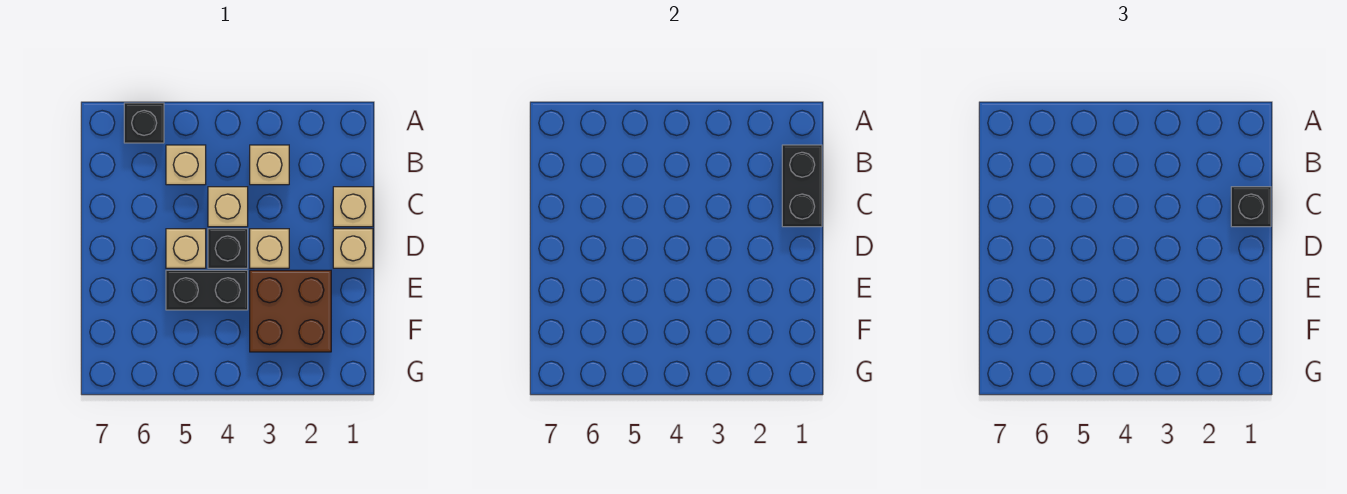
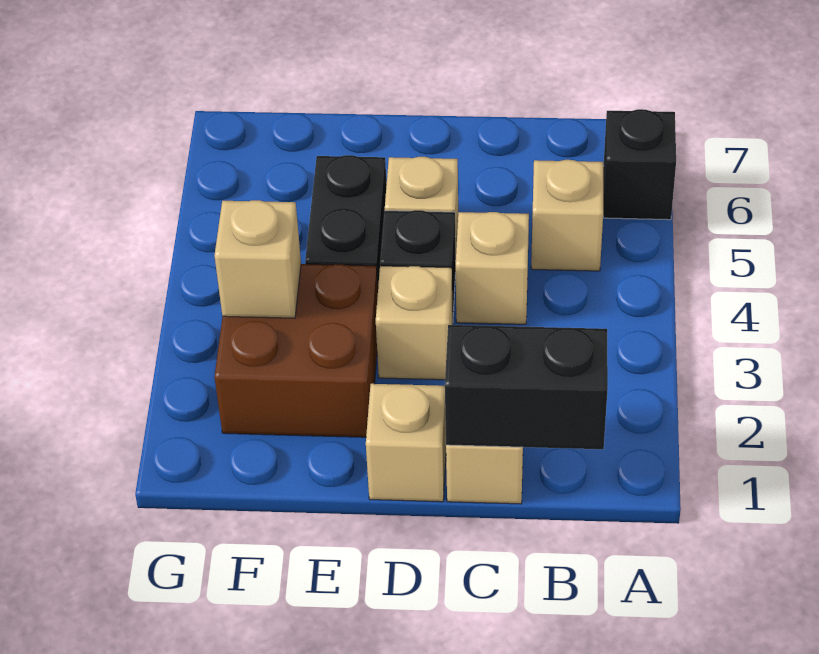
tan brick B3 level 1 -> tan brick F3 level 2
black brick C1 level 3 -> none

